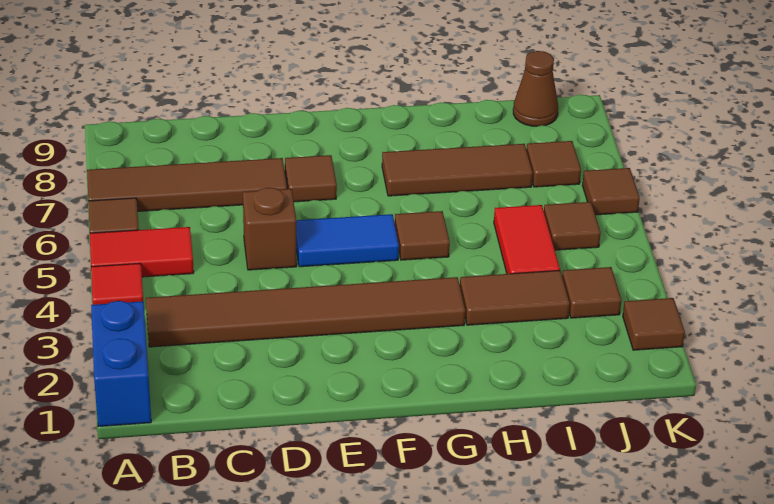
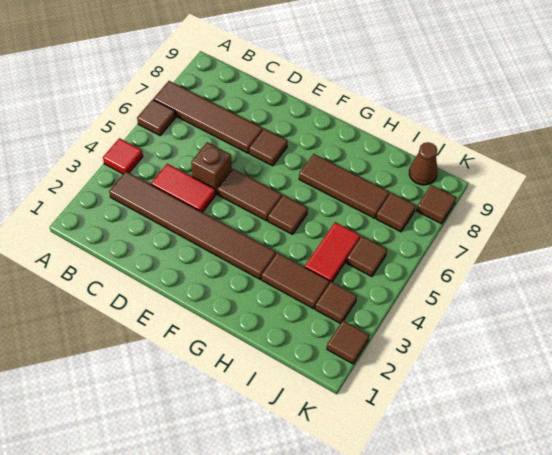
blue brick A1:A2 level 1 -> none
red tile A5:B5 level 1 -> red tile C4:D4 level 1
blue tile E5:F5 level 1 -> brown tile E5:F5 level 1
brown tile K6 level 1 -> brown tile K8 level 1

